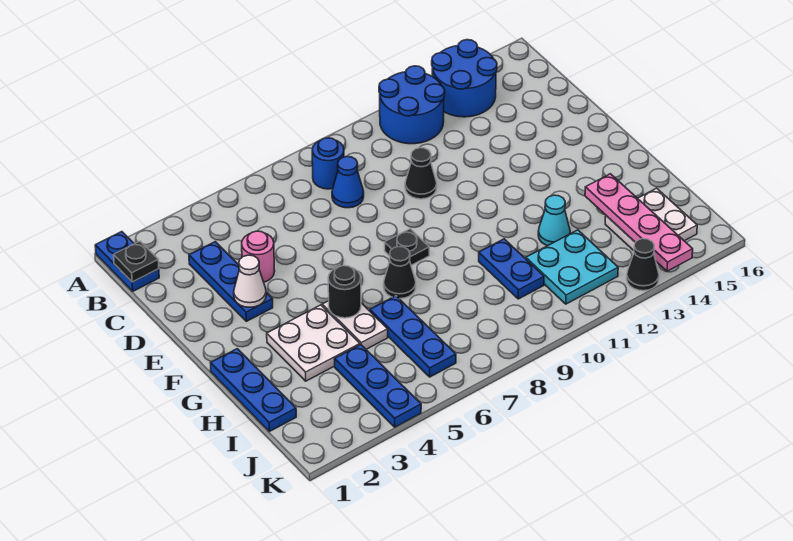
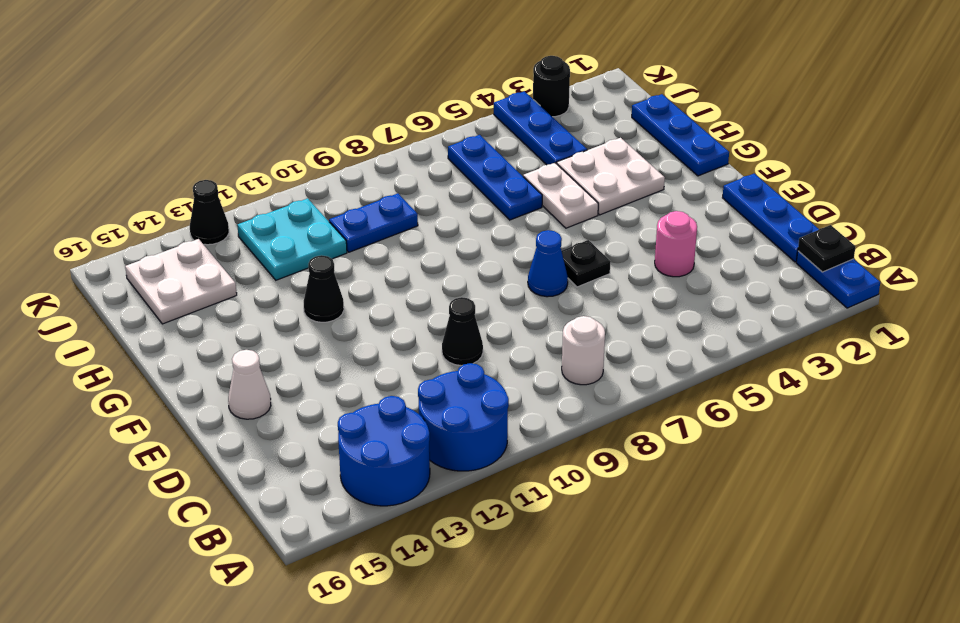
blue round brick B8 level 1 -> white round brick B8 level 1
blue plate C3:E3 level 1 -> blue plate C1:E1 level 1
blue cone C8 level 1 -> blue cone E7 level 1
white cone E3 level 2 -> white cone E15 level 1
black plate F8 level 1 -> black plate E6 level 1
black round brick G5 level 2 -> black round brick K3 level 1
black cone G7 level 1 -> black cone G12 level 1
blue plate H10:I10 level 1 -> blue plate I9:I10 level 1
cyan cone H12 level 1 -> none
pink plate H14:K14 level 2 -> none

